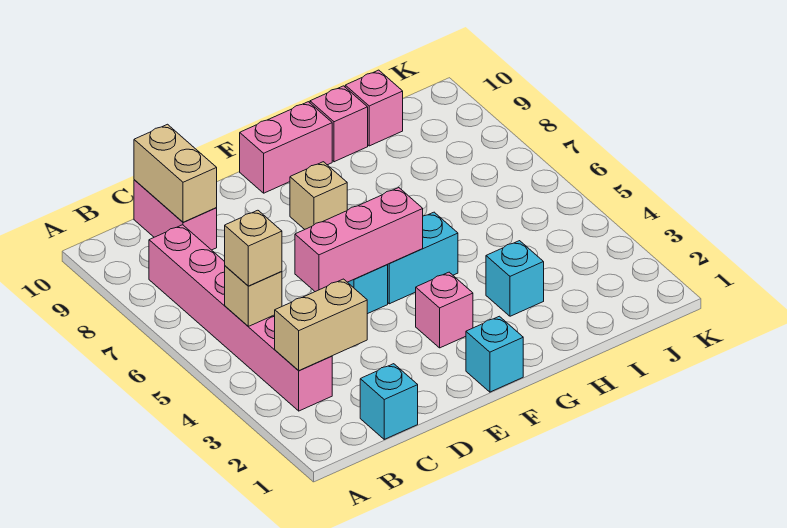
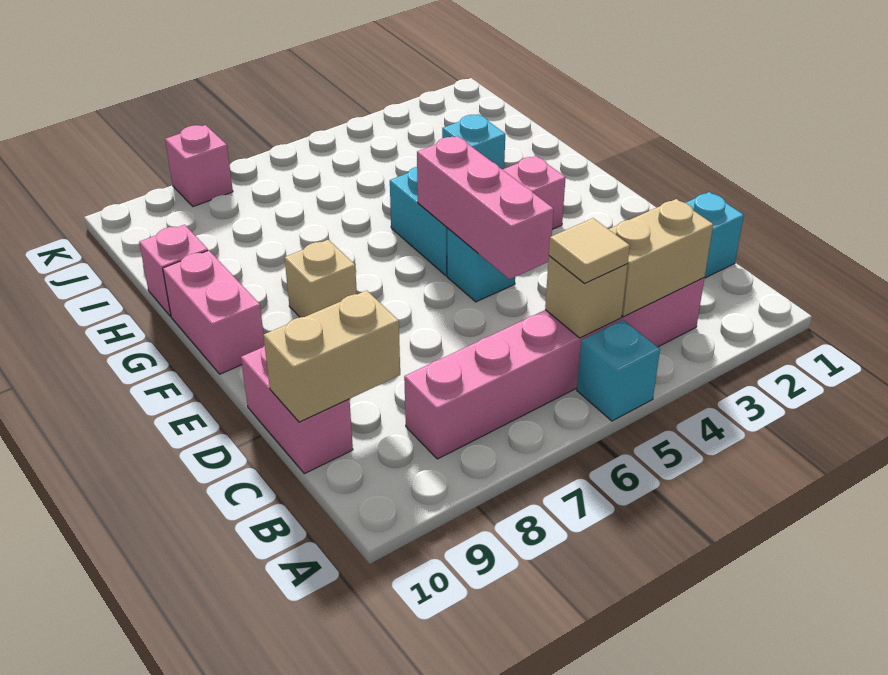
tan brick B3:C3 level 2 -> tan brick B3:B4 level 2
tan brick B5 level 3 -> tan tile B5 level 3
pink brick C9:C10 level 1 -> pink brick C10:D10 level 1
cyan brick F1 level 1 -> cyan brick A5 level 1
pink brick I10 level 1 -> pink brick K8 level 1

